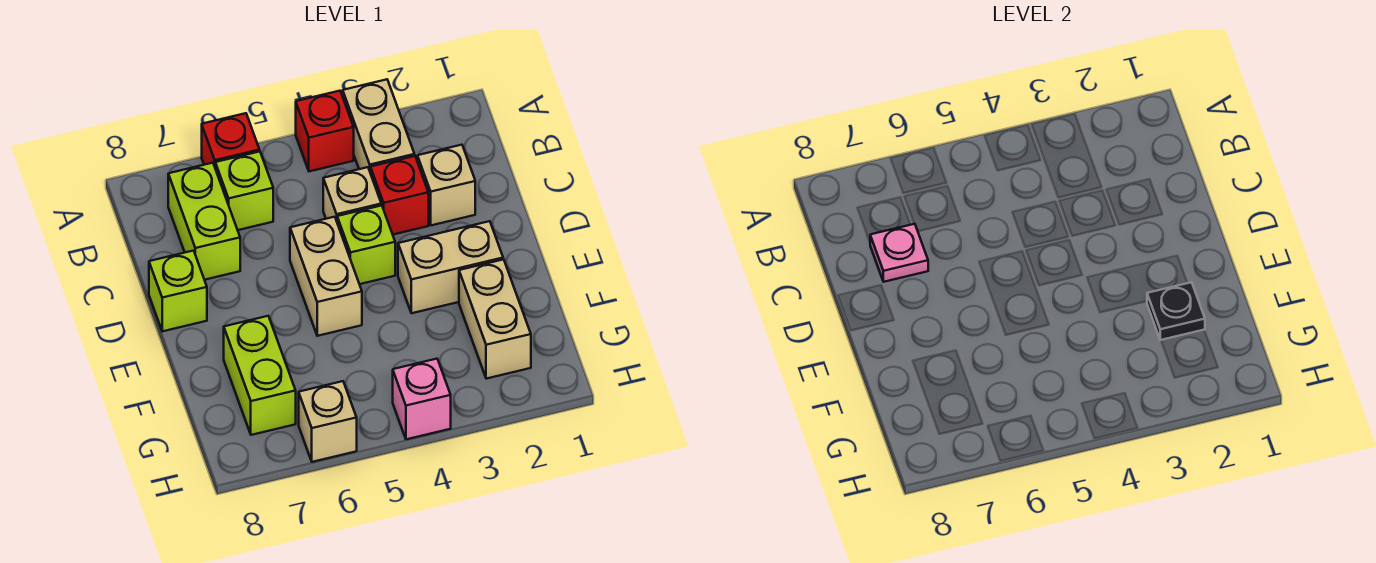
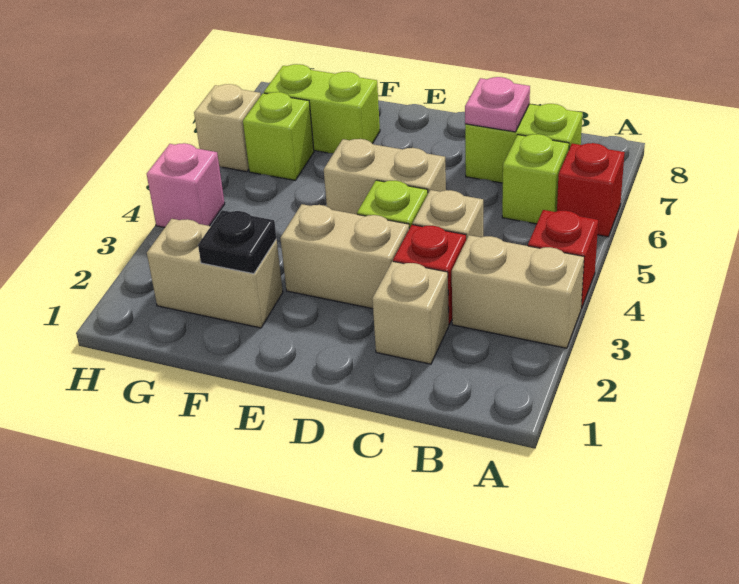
lime brick D8 level 1 -> lime brick G6 level 1
tan brick E2:E3 level 1 -> tan brick D3:E3 level 1

